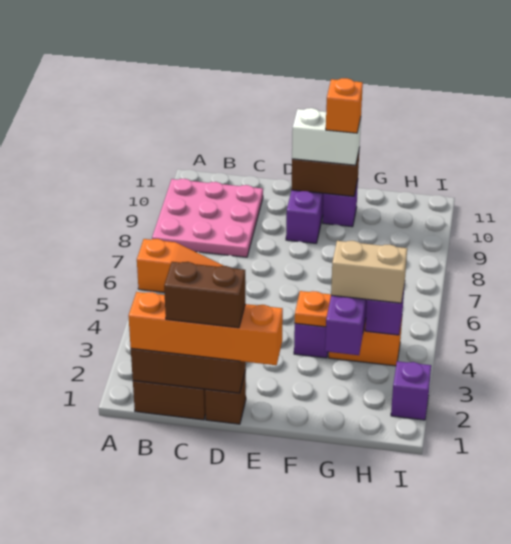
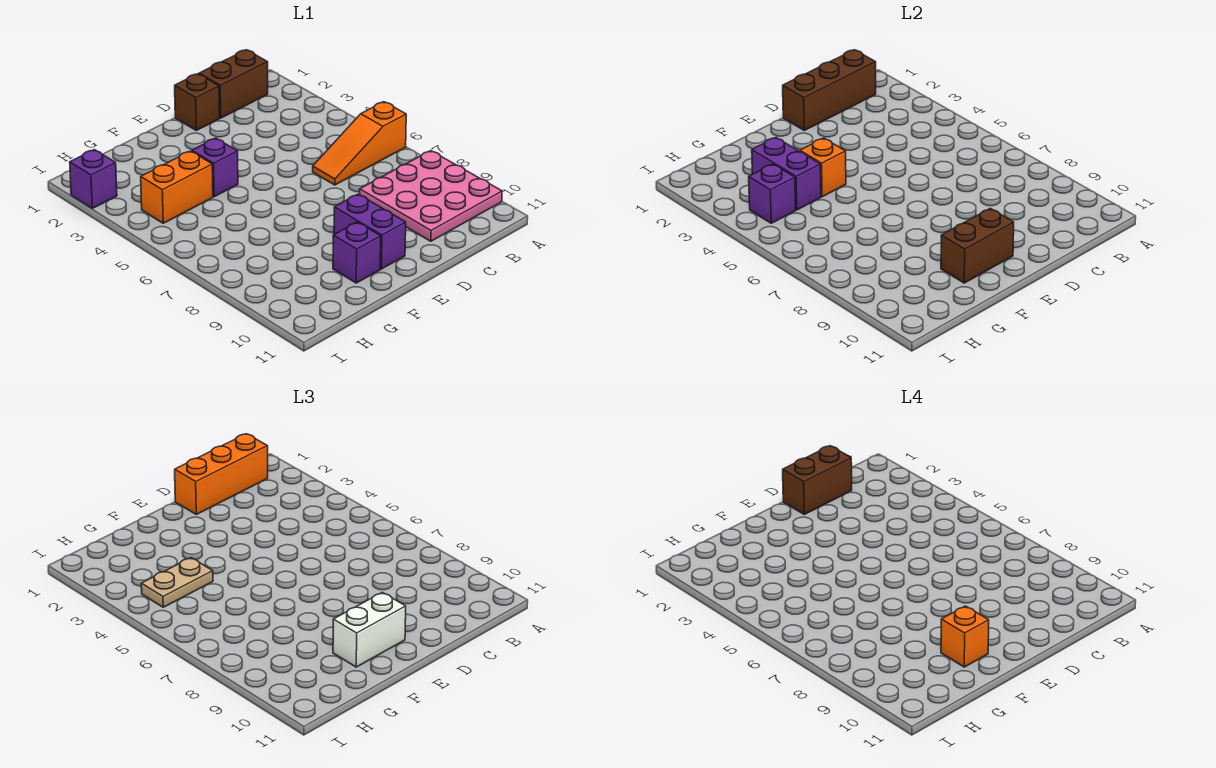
orange brick B1:E1 level 3 -> orange brick B1:D1 level 3
orange plate F4 level 2 -> orange brick F4 level 2
tan brick G4:H4 level 3 -> tan plate G4:H4 level 3

